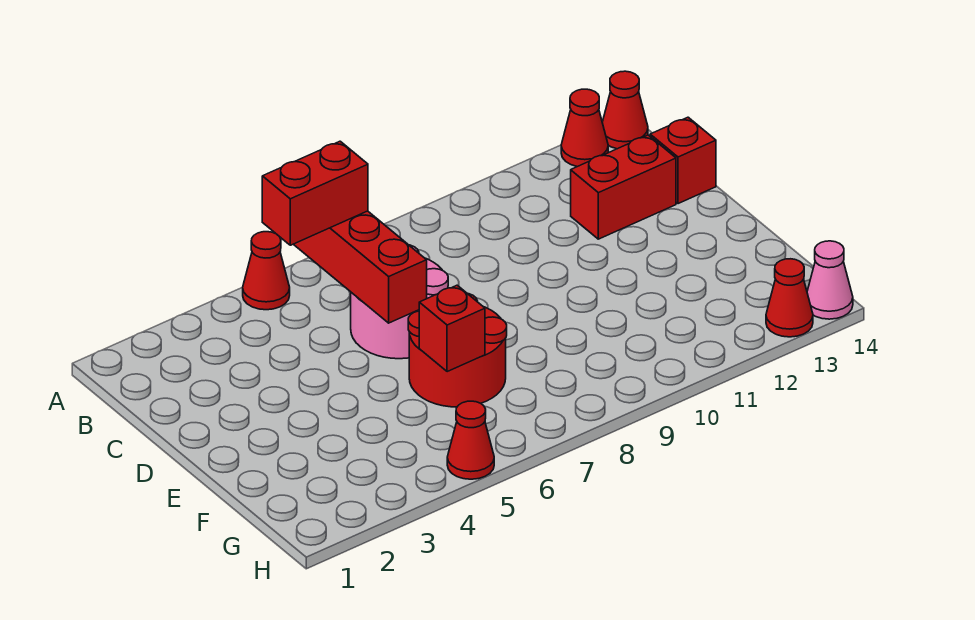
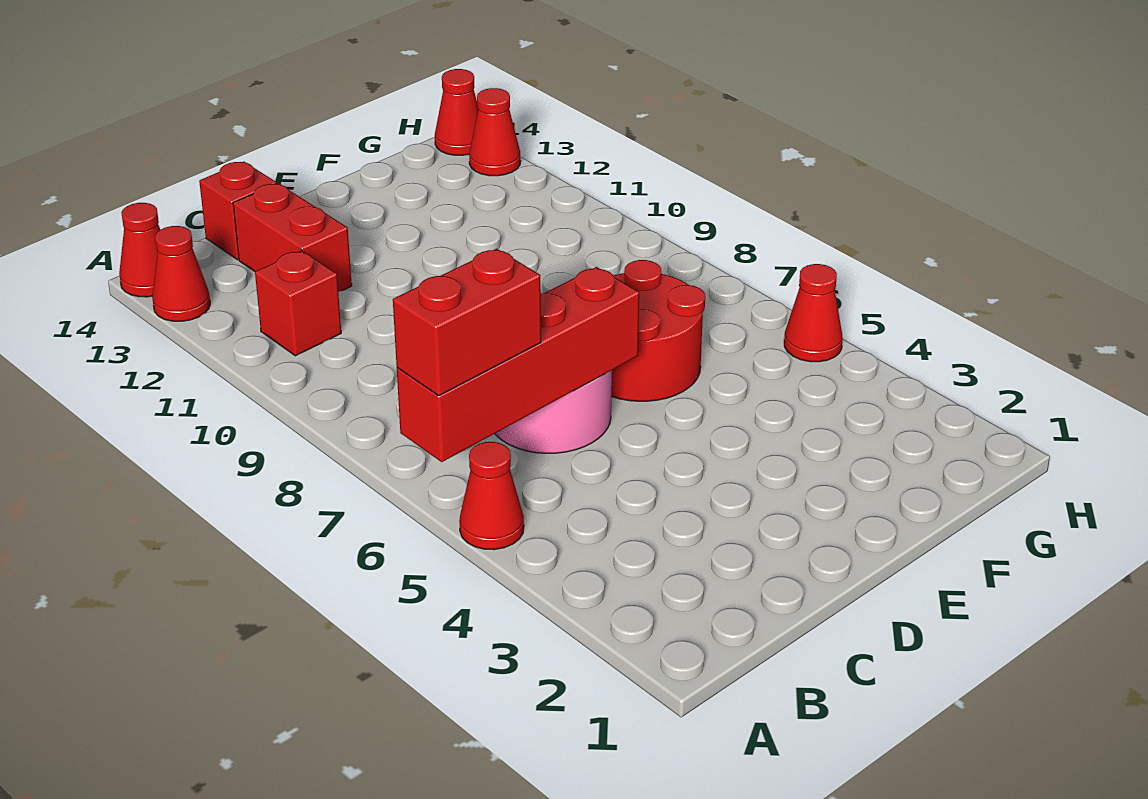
red brick B5:B6 level 3 -> red brick A6:B6 level 3
red brick F6 level 2 -> red brick B11 level 1
pink cone H14 level 1 -> red cone H14 level 1

